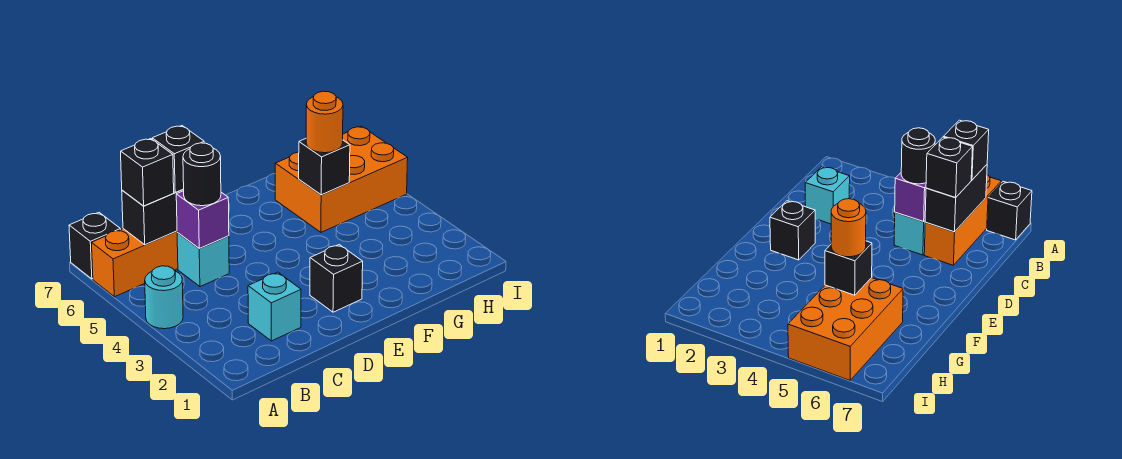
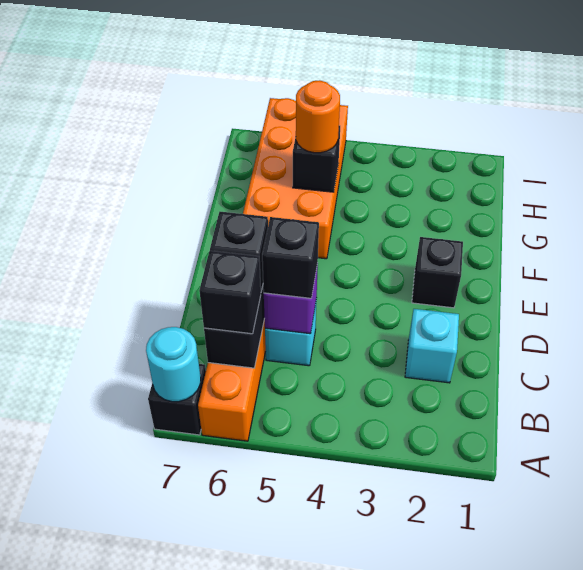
cyan round brick A4 level 1 -> cyan round brick A7 level 2
black round brick C5 level 3 -> black brick C5 level 3
orange brick G5:I6 level 1 -> orange brick F5:I6 level 1

